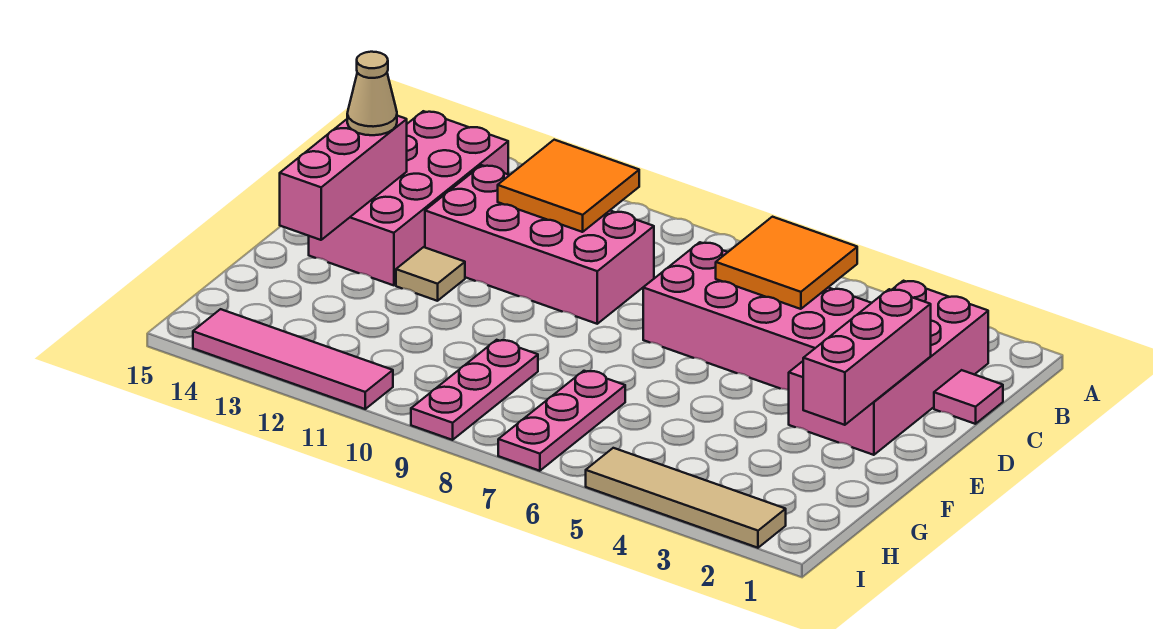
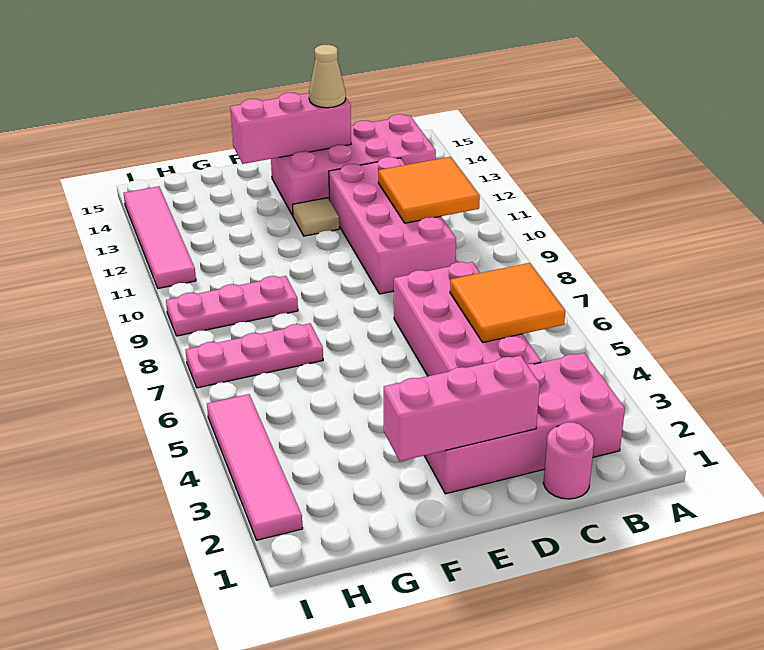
pink tile C1 level 1 -> pink round brick C1 level 1
tan tile I2:I5 level 1 -> pink tile I2:I5 level 1

